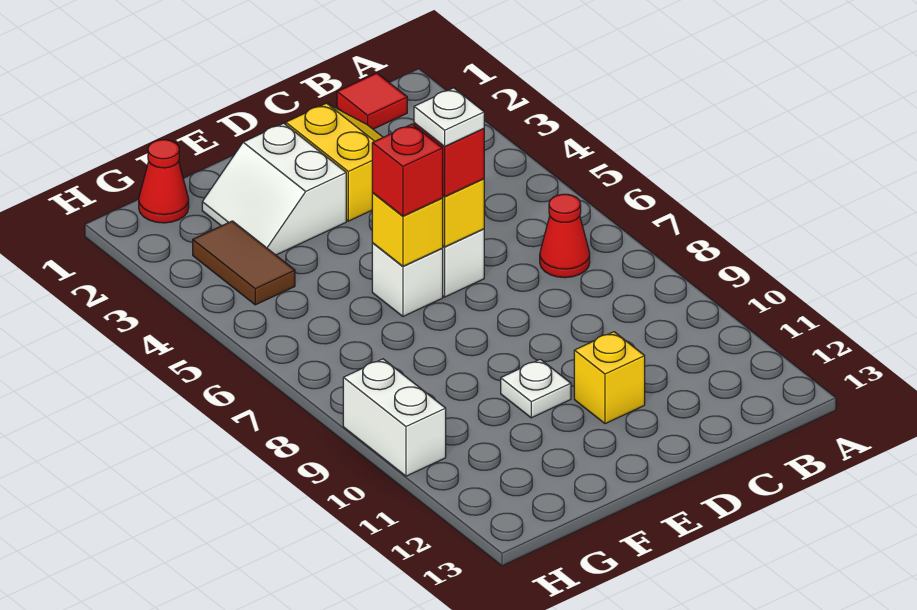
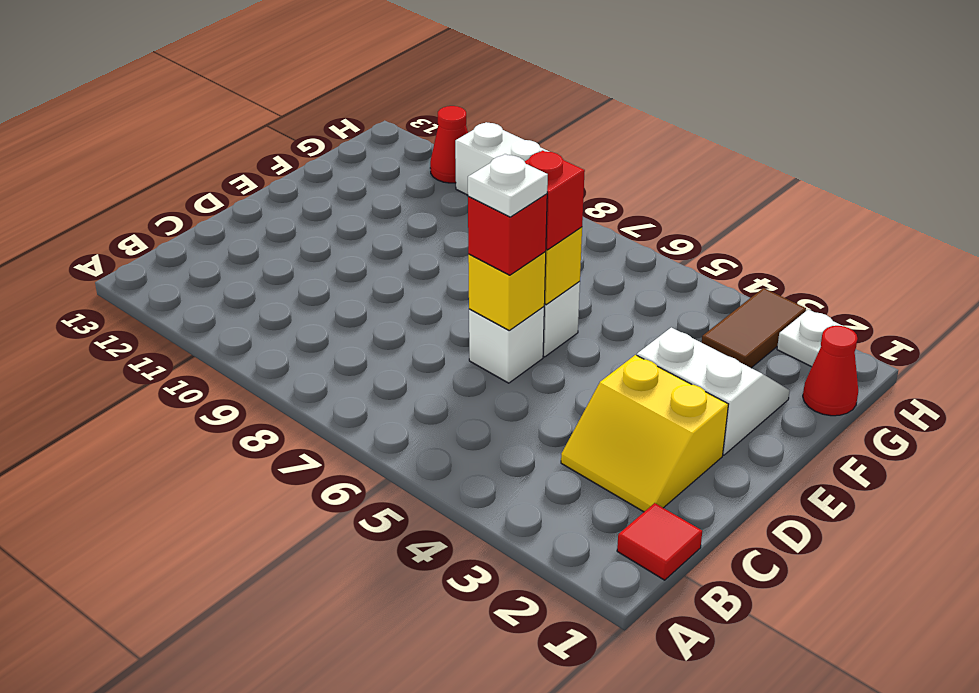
red cone B7 level 1 -> red cone H11 level 1
yellow brick D11 level 1 -> none
white plate E10 level 1 -> white plate H2 level 1
brown tile G3:G4 level 1 -> brown tile G3:H3 level 1

